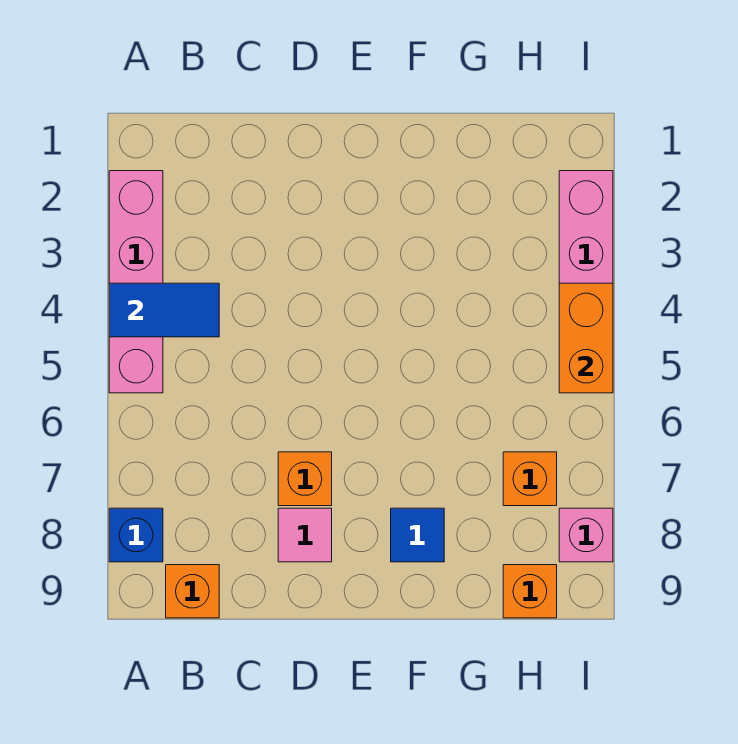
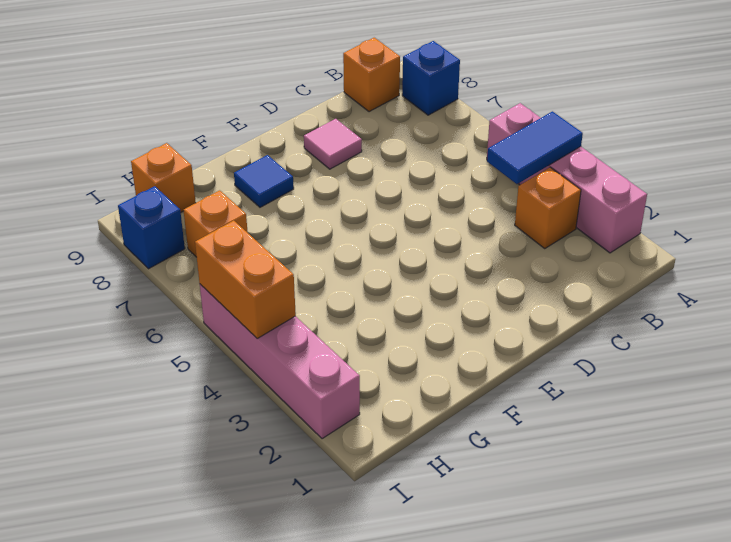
orange brick D7 level 1 -> orange brick B3 level 1
pink brick I8 level 1 -> blue brick I8 level 1

